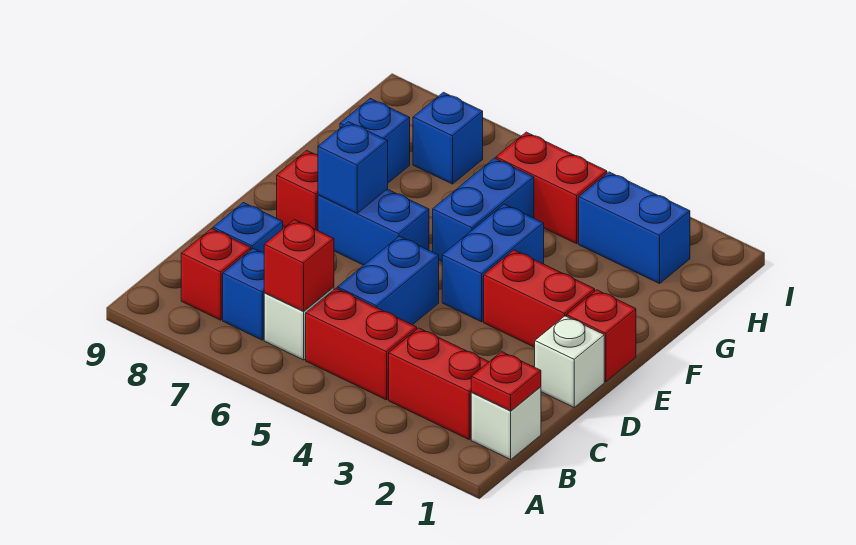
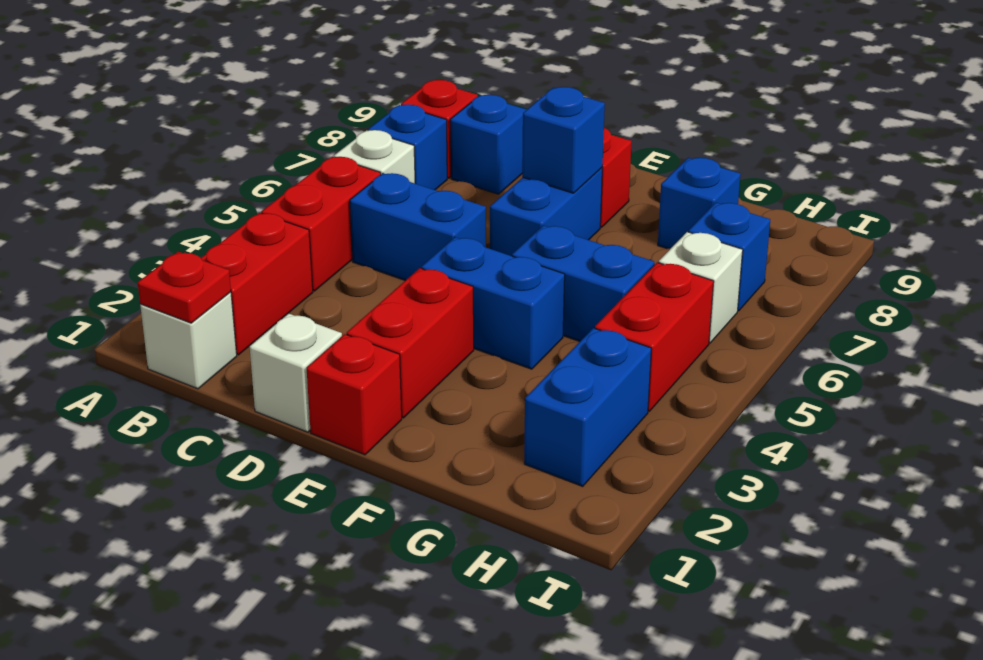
red brick B6 level 2 -> none
none -> white brick H6 level 1

